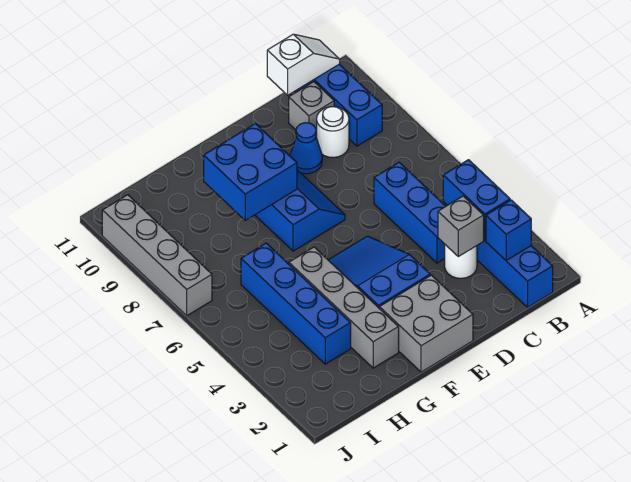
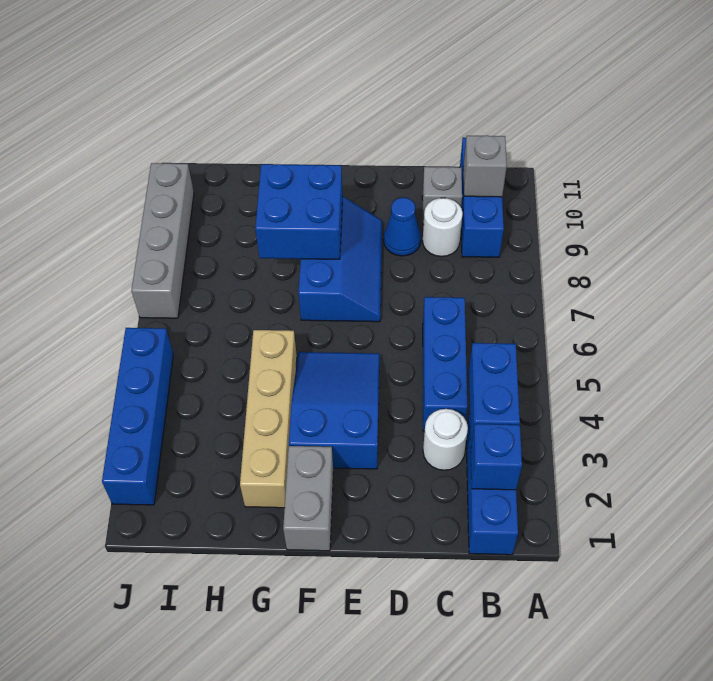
white slope B11:C11 level 2 top C -> none
grey brick C3 level 2 -> grey brick B10 level 2
grey brick E1:F2 level 1 -> grey brick F1:F2 level 1
grey brick G2:G5 level 1 -> tan brick G2:G5 level 1
blue brick H3:H6 level 1 -> blue brick J2:J5 level 1

